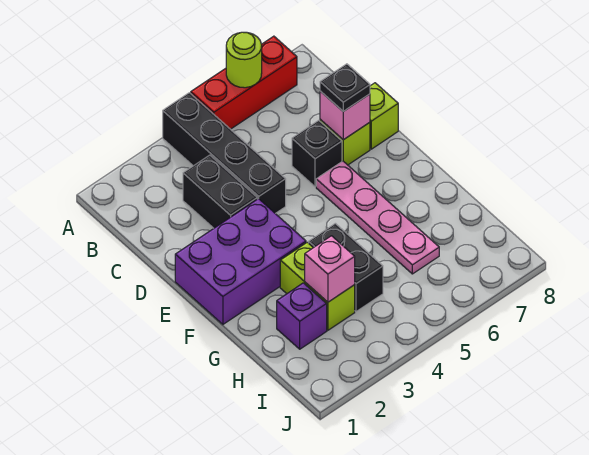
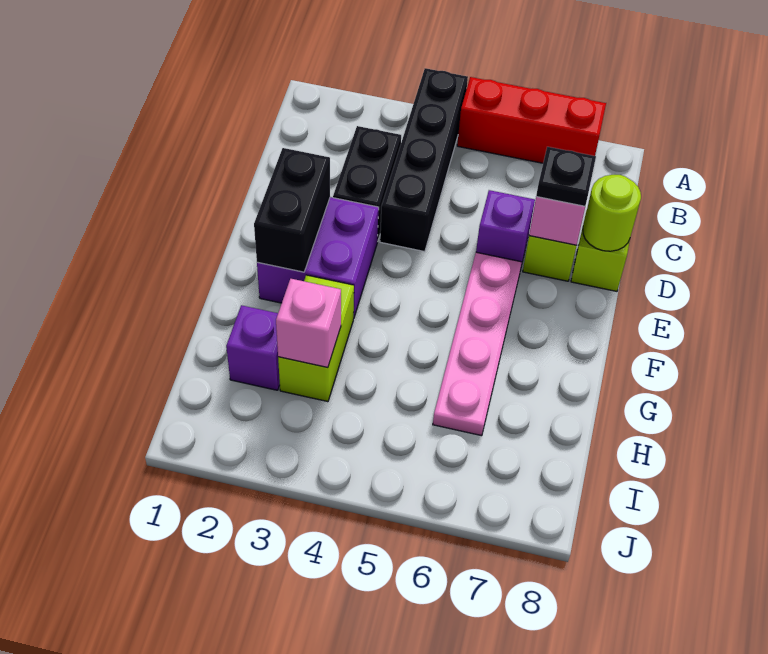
lime round brick A6 level 2 -> lime round brick D8 level 2
black brick D6 level 1 -> purple brick D6 level 1
purple brick E1:F3 level 1 -> purple brick E2:F3 level 1
black brick G4:H4 level 1 -> black brick E2:F2 level 2

